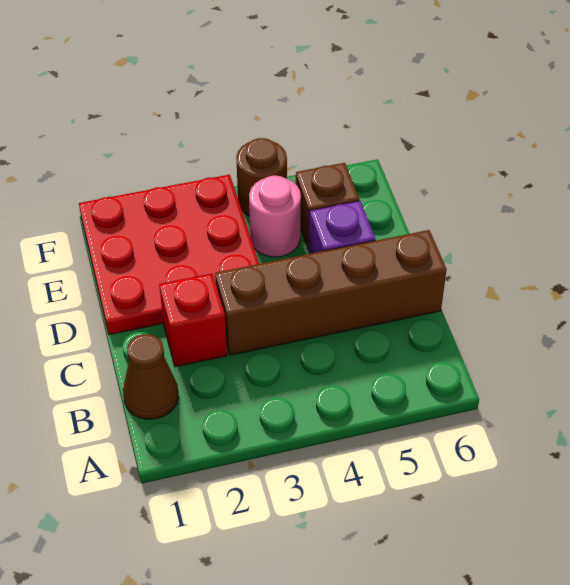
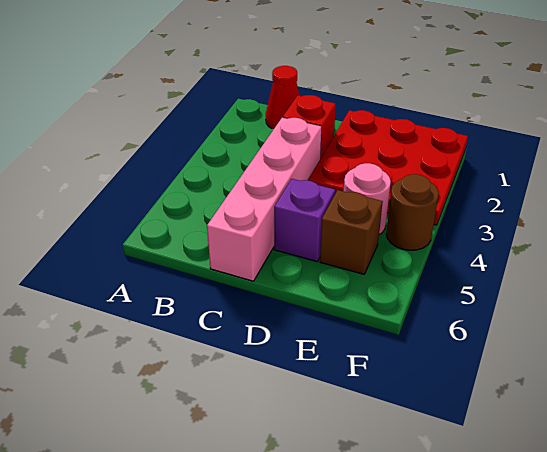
brown cone B1 level 1 -> red cone B1 level 1
brown brick C3:C6 level 1 -> pink brick C3:C6 level 1

